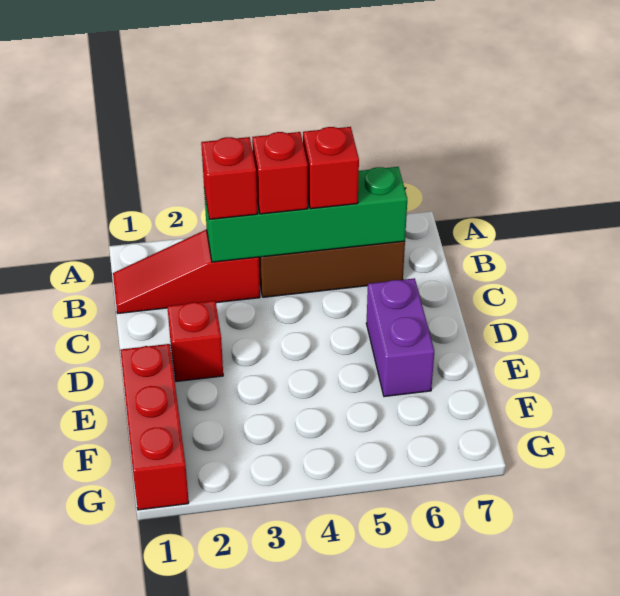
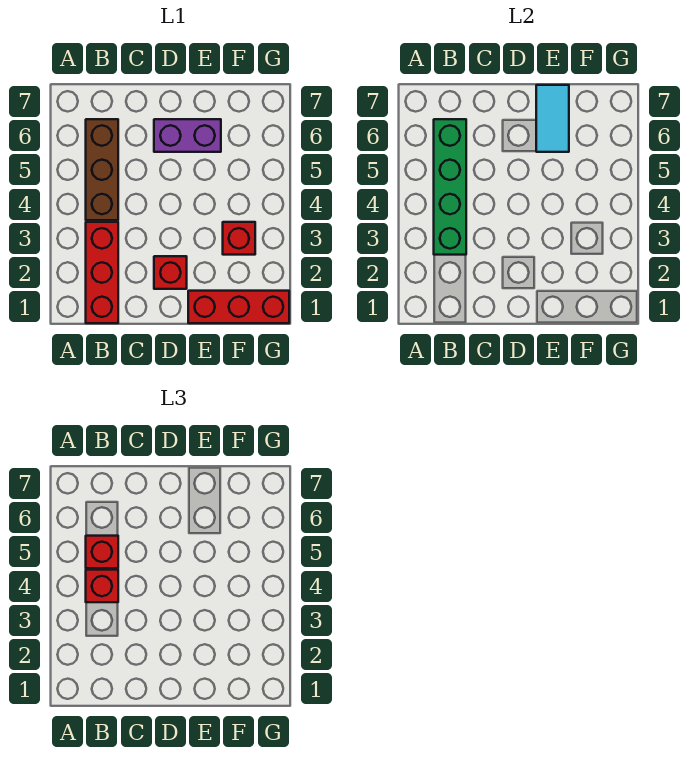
red slope B1:B3 level 1 top 3 -> red brick B1:B3 level 1
red brick B3 level 3 -> red brick F3 level 1
none -> cyan tile E6:E7 level 2

